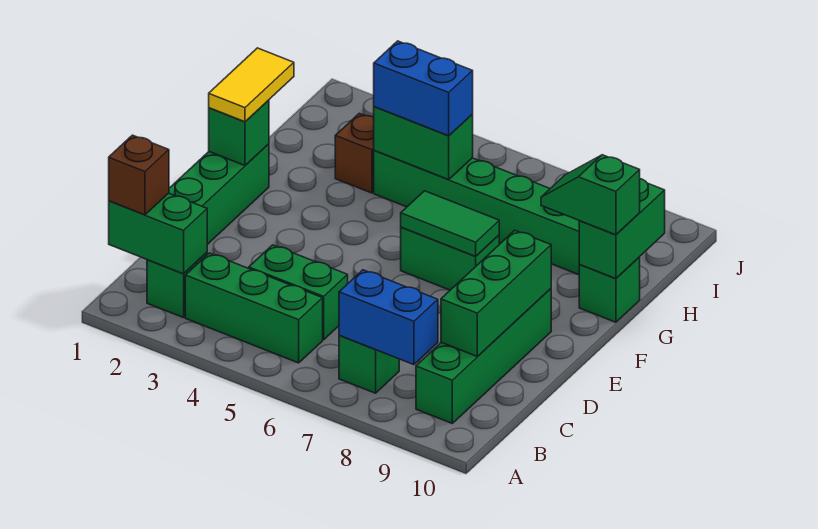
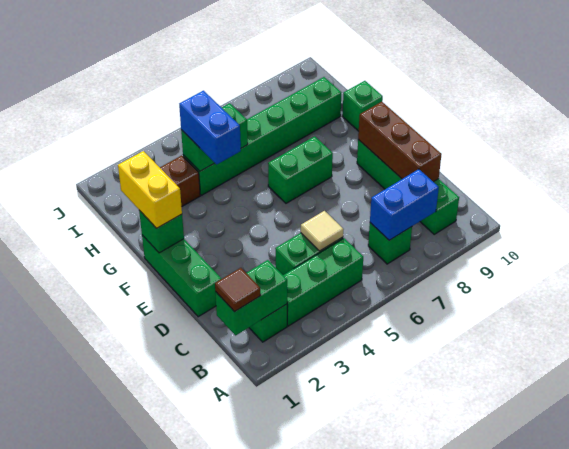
brown brick B1 level 3 -> brown tile B1 level 3
none -> tan tile C5 level 2
green brick C9:E9 level 2 -> brown brick C9:E9 level 2
yellow tile F1:G1 level 3 -> yellow brick F1:G1 level 3
green tile F6:F7 level 2 -> none
green slope G9:G10 level 3 top 10 -> none
green brick G10:H10 level 2 -> none
blue brick H4:H5 level 3 -> blue brick G4:H4 level 3

